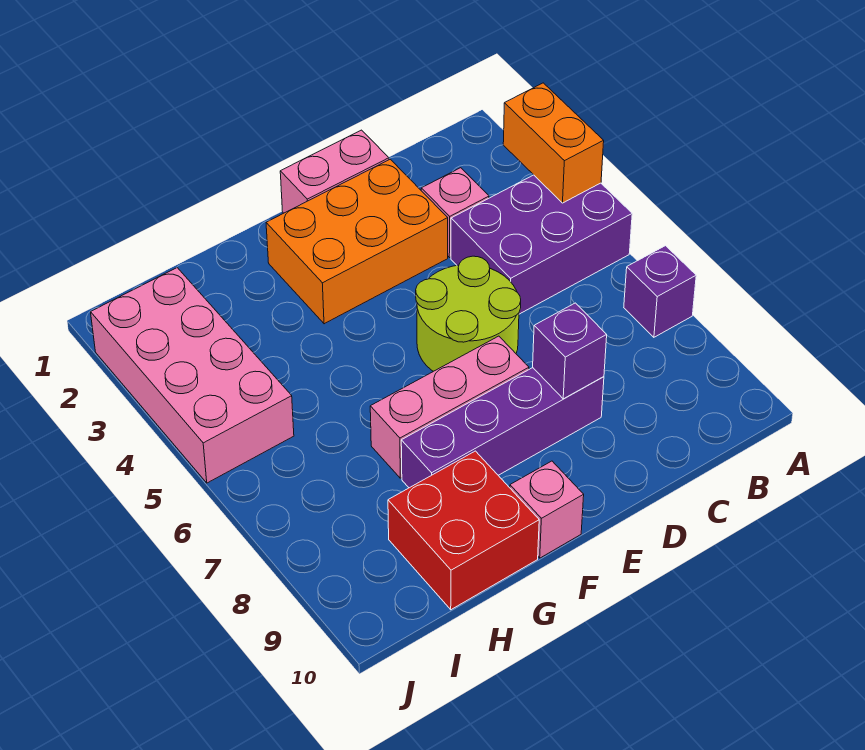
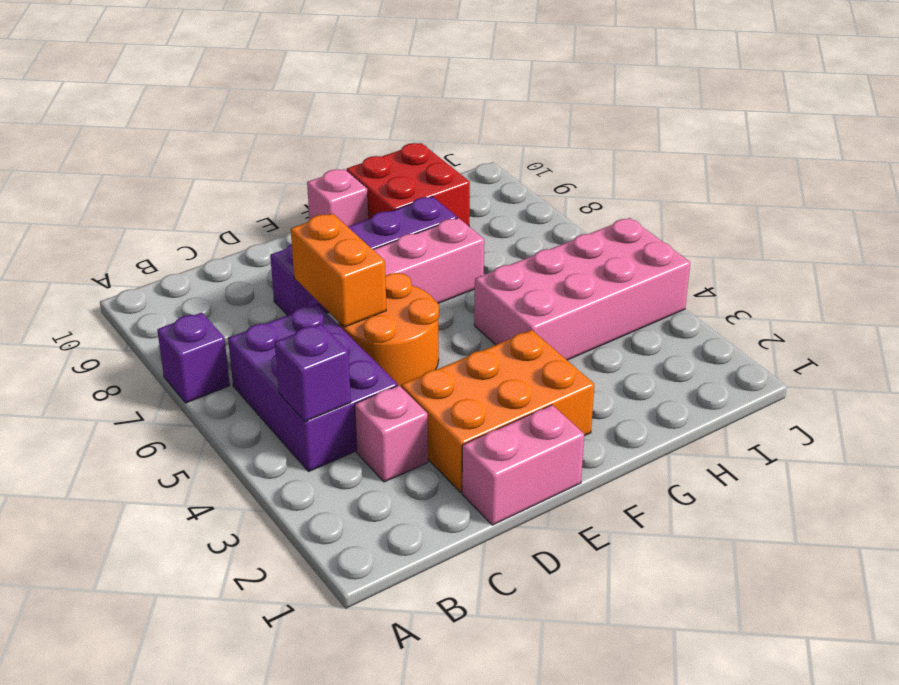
orange brick A3:A4 level 2 -> orange brick D6:D7 level 2
purple brick A4:C5 level 1 -> purple brick B4:C6 level 1
lime round brick D5:E6 level 1 -> orange round brick D5:E6 level 1
purple brick D8 level 2 -> purple brick B4 level 2
pink brick I2:J5 level 1 -> pink brick G4:J5 level 1

